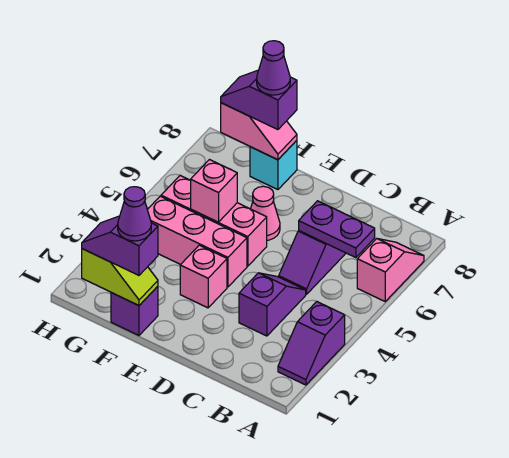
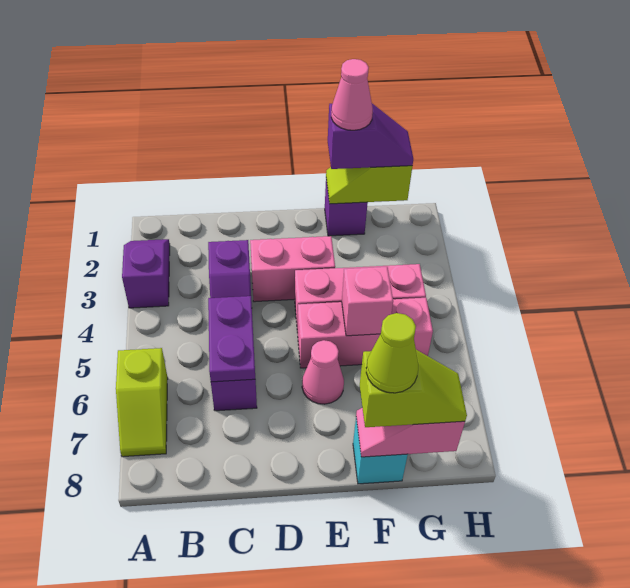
pink slope A6:A7 level 1 top 6 -> lime slope A6:A7 level 1 top 6
purple plate B6:C6 level 2 -> purple plate C5:C6 level 2
pink brick E3 level 1 -> pink brick D3:E3 level 1
purple cone F1 level 4 -> pink cone F1 level 4
purple slope F8:G8 level 3 top F -> lime slope F8:G8 level 3 top F
purple cone F8 level 4 -> lime cone F8 level 4

